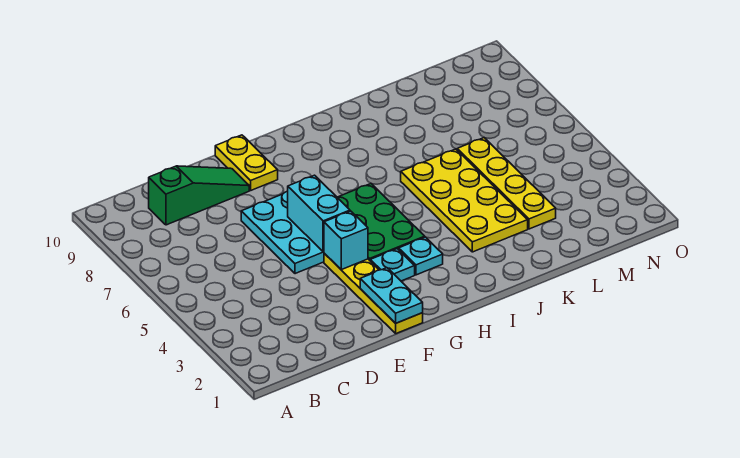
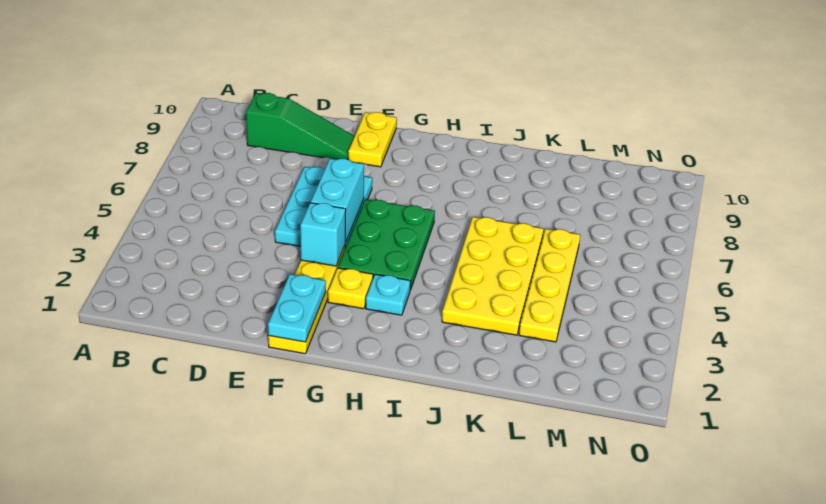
cyan plate G3 level 1 -> yellow plate G3 level 1

